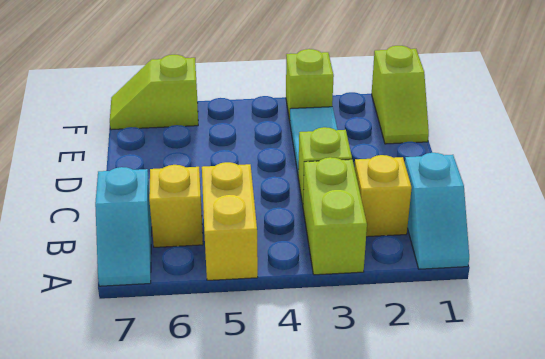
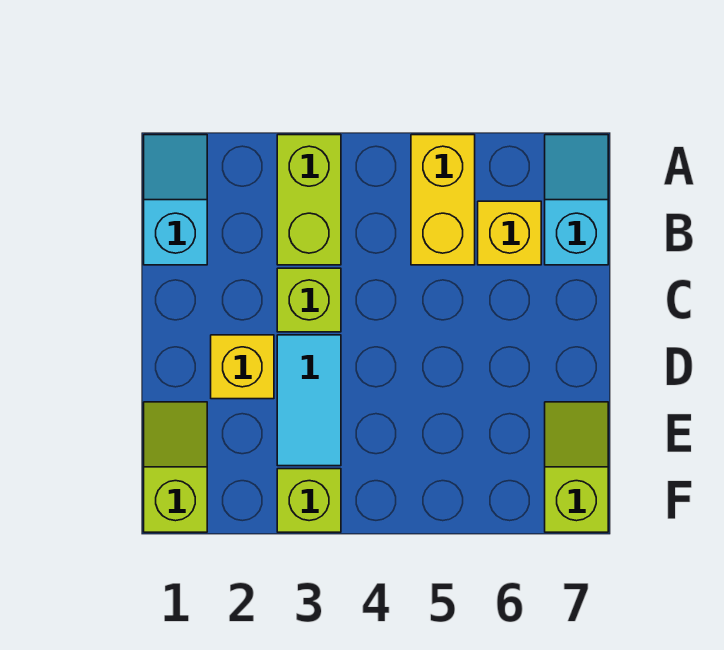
yellow brick B2 level 1 -> yellow brick D2 level 1
lime slope F6:F7 level 1 top 6 -> lime slope E7:F7 level 1 top F

